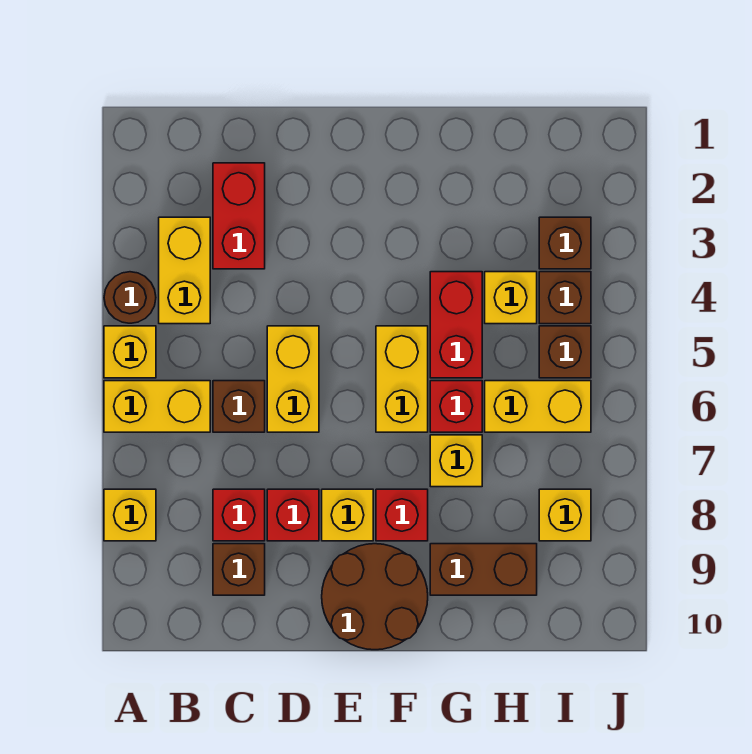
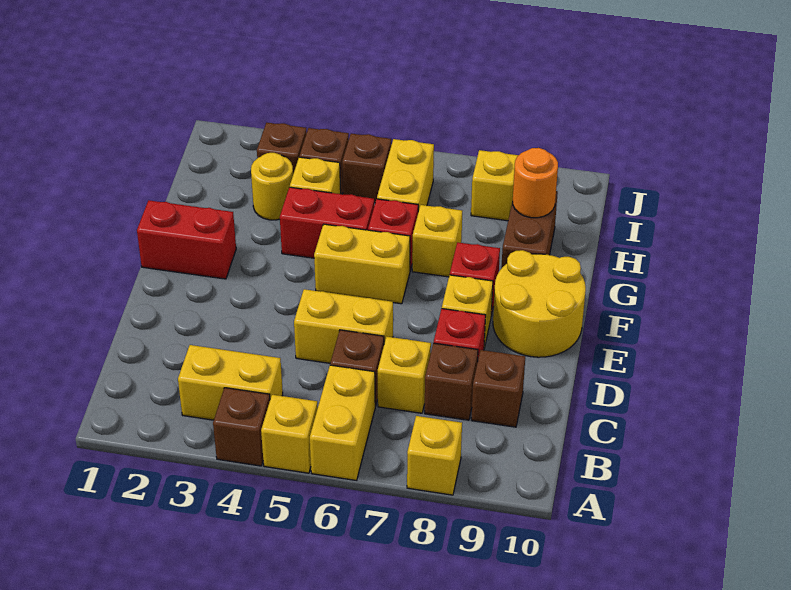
brown round brick A4 level 1 -> brown brick A4 level 1
red brick C2:C3 level 1 -> red brick F1:F2 level 1
none -> yellow brick C7 level 1
red brick C8 level 1 -> brown brick C8 level 1
brown round brick E9:F10 level 1 -> yellow round brick E9:F10 level 1
none -> yellow round brick H3 level 1
none -> orange round brick H9 level 2

